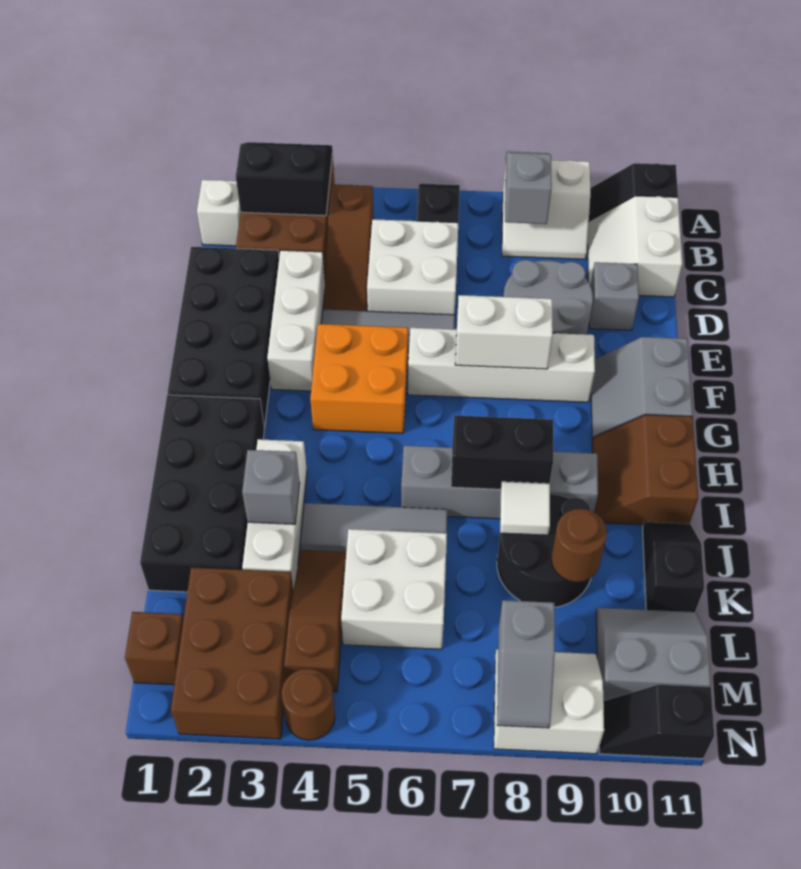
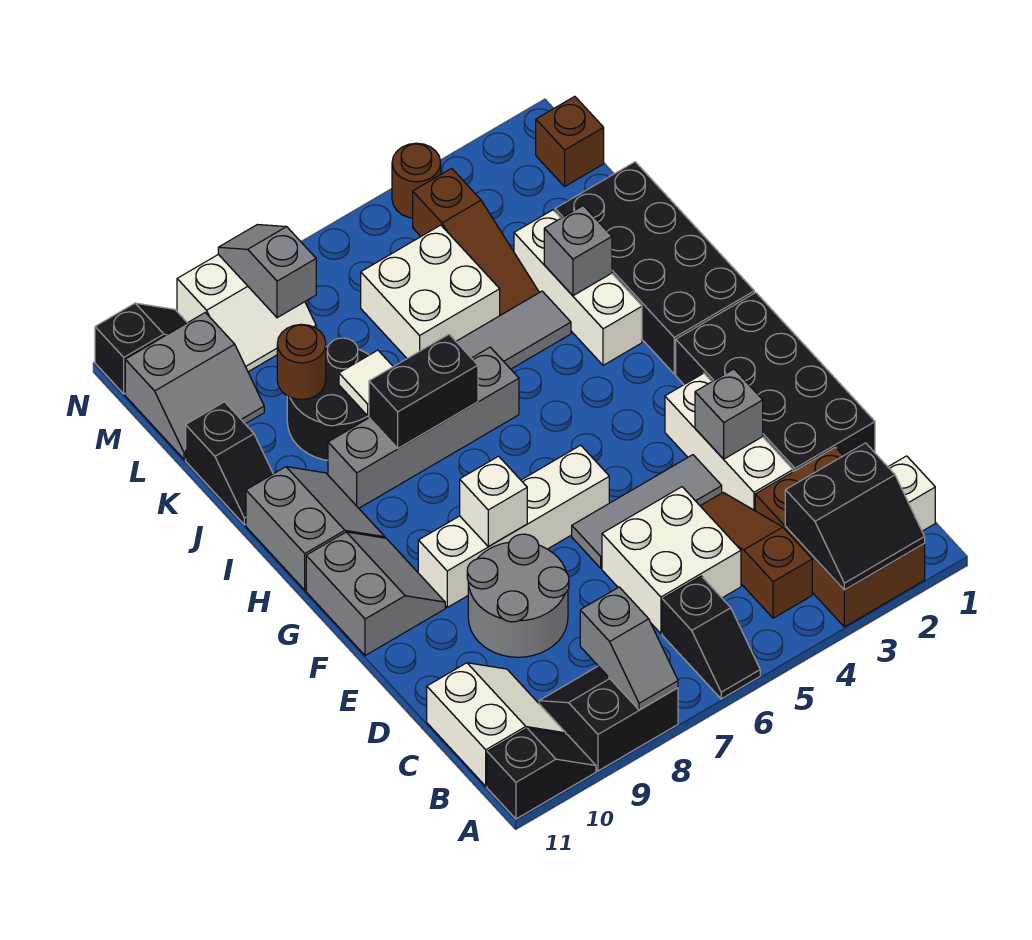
white slope A8:B9 level 1 top A -> black slope A8:B9 level 1 top A
grey brick D10 level 1 -> grey brick E3 level 2
orange brick F4:G5 level 1 -> none
white brick F7:F8 level 2 -> white brick F8 level 2
brown slope H10:I11 level 1 top 11 -> grey slope H10:I11 level 1 top 11
brown brick L2:N3 level 1 -> none

